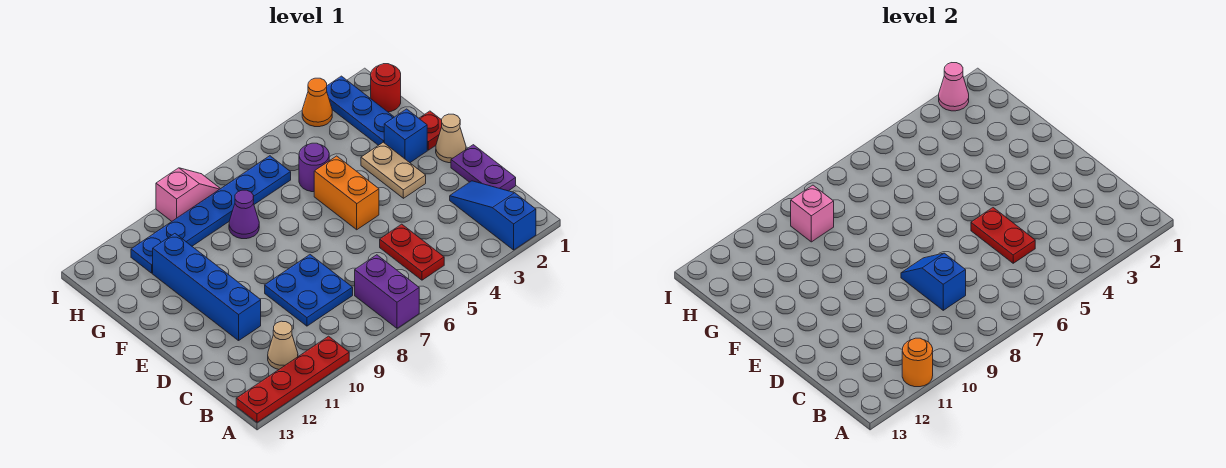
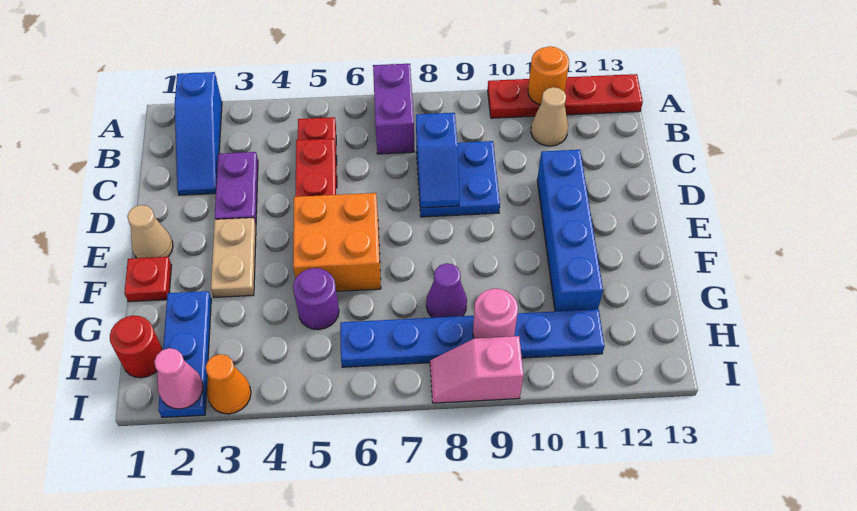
purple plate C1:D1 level 1 -> purple plate C3:D3 level 1
orange brick E5:F5 level 1 -> orange brick E5:F6 level 1
blue brick F2 level 1 -> none
pink brick H9 level 2 -> pink round brick H9 level 2

